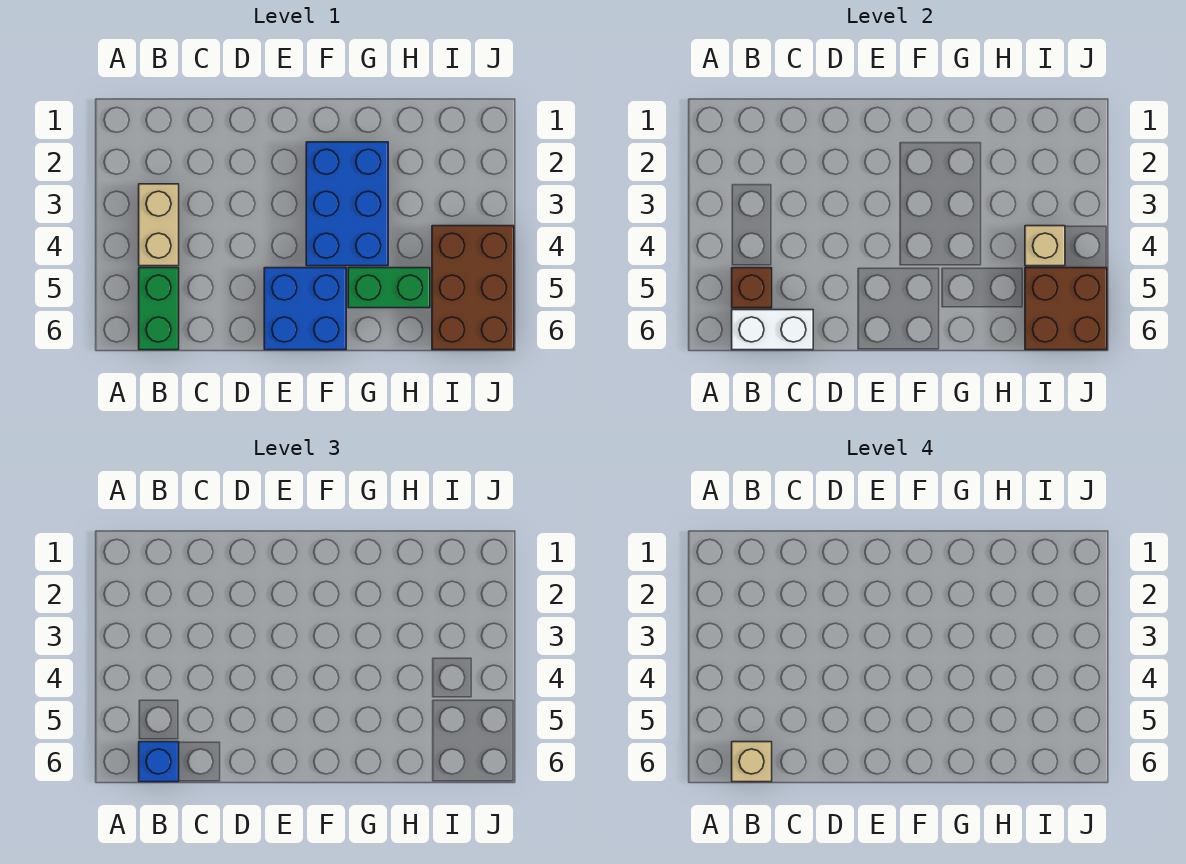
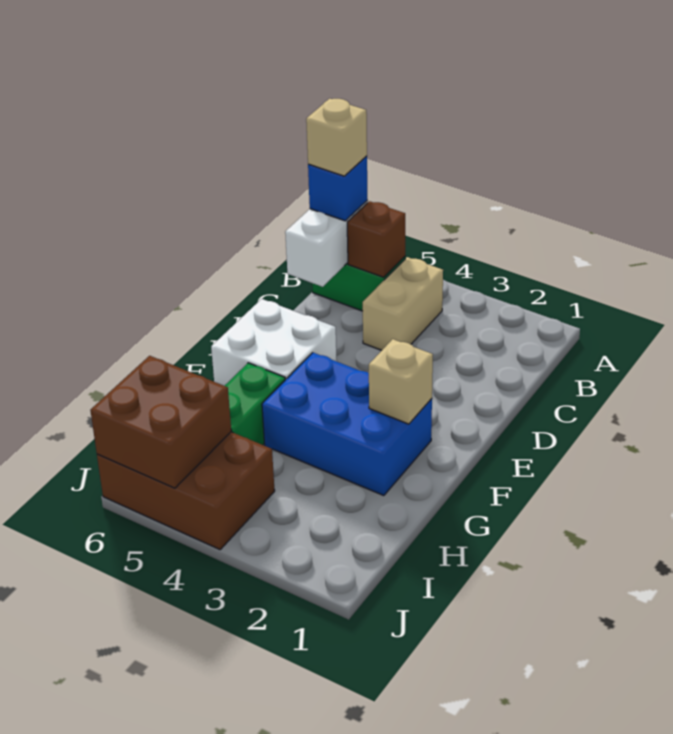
tan brick B3:B4 level 1 -> tan brick B4:C4 level 1
blue brick E5:F6 level 1 -> white brick E5:F6 level 1
tan brick I4 level 2 -> tan brick F2 level 2

